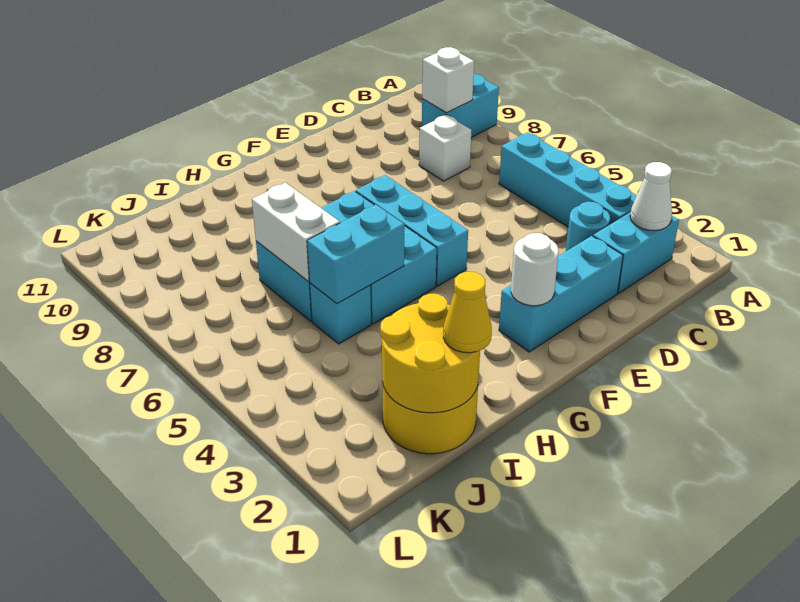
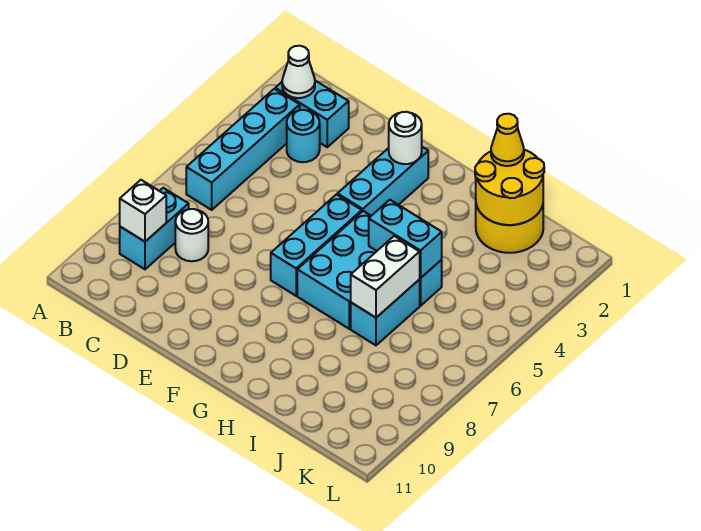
cyan brick A9:B9 level 1 -> cyan brick B8:B9 level 1
white brick C8 level 1 -> white round brick C8 level 1
cyan brick D2:F2 level 1 -> cyan brick F2:F4 level 1

